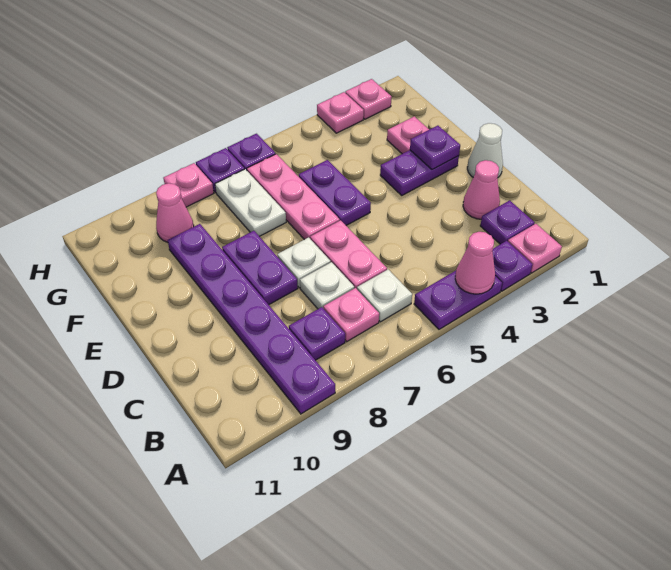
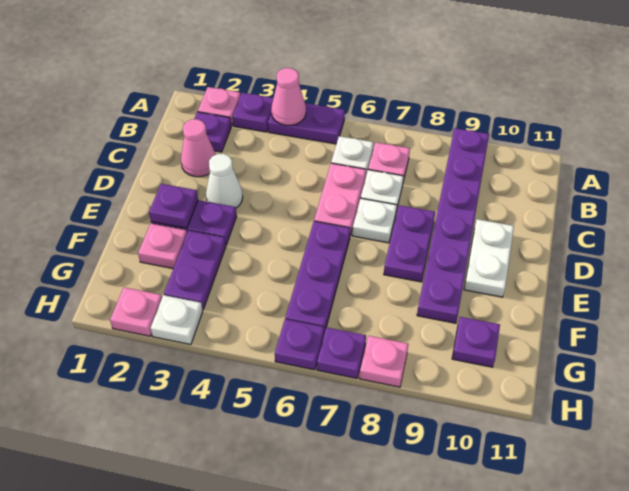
purple plate B8 level 1 -> purple plate G10 level 1
white cone D1 level 1 -> white cone D3 level 1
purple plate E5:F5 level 1 -> purple plate F3:G3 level 1
pink plate E6:G6 level 1 -> purple plate E6:G6 level 1
white plate F7:G7 level 1 -> white plate D10:E10 level 1
pink cone G9 level 1 -> none
pink plate H3 level 1 -> white plate H3 level 1

